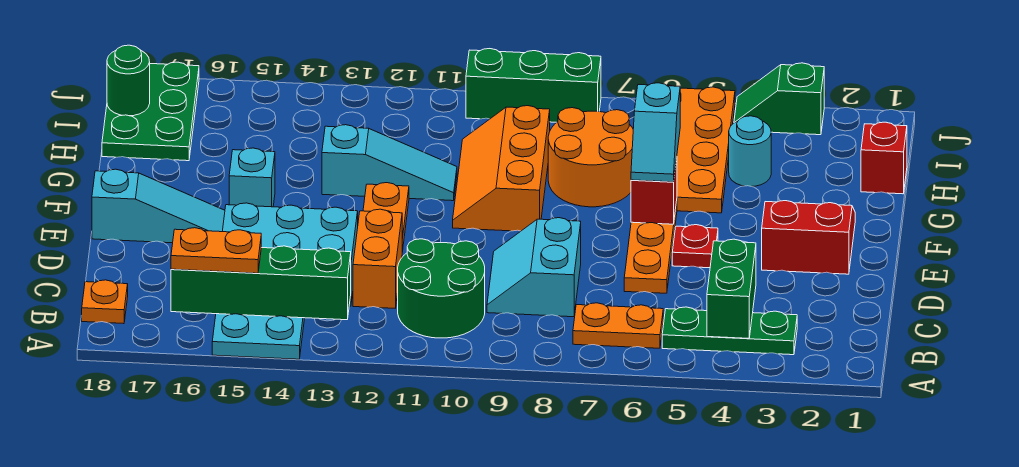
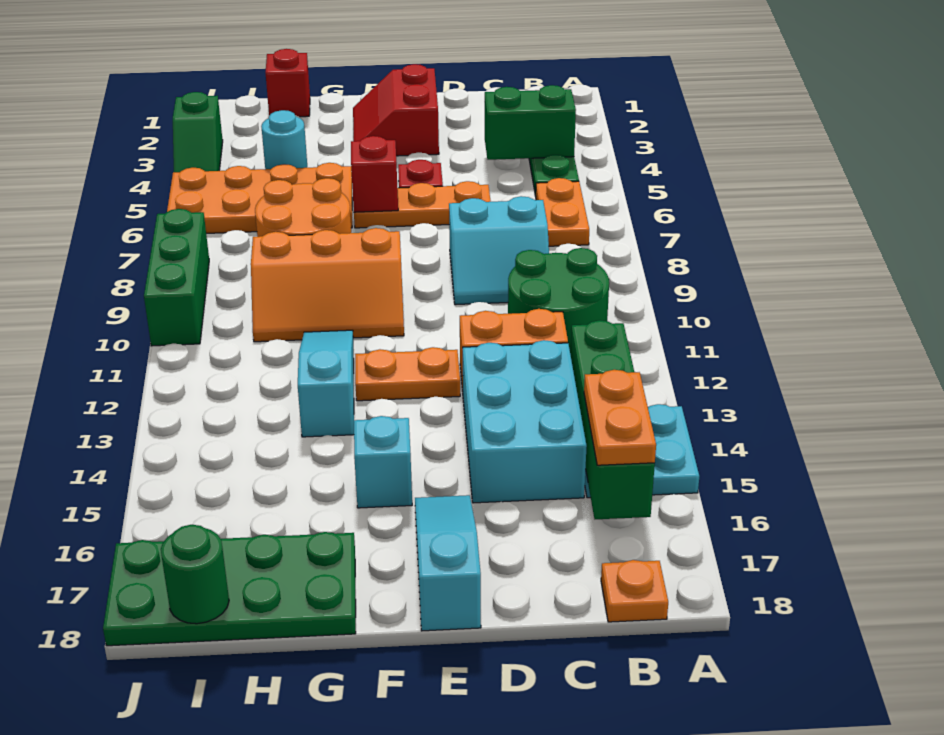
cyan slope F6:G6 level 3 top G -> none
green plate H17:J18 level 1 -> green plate G17:J18 level 1

